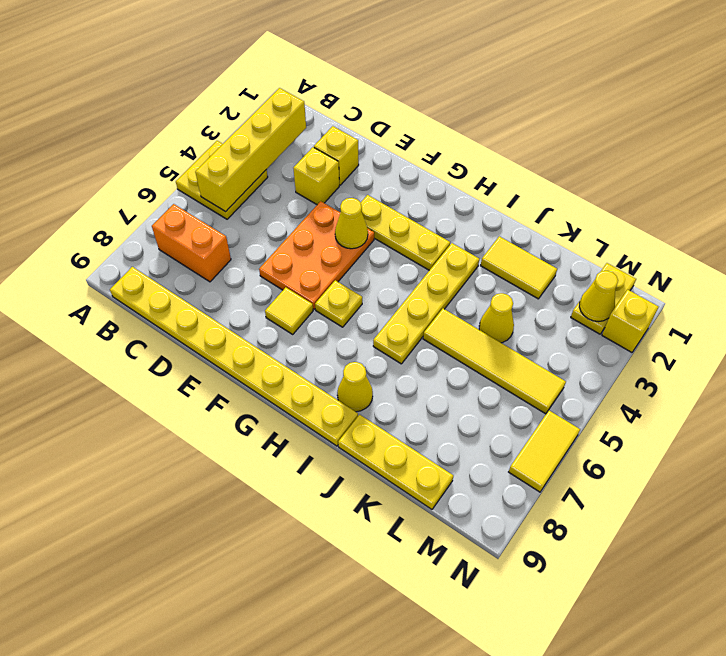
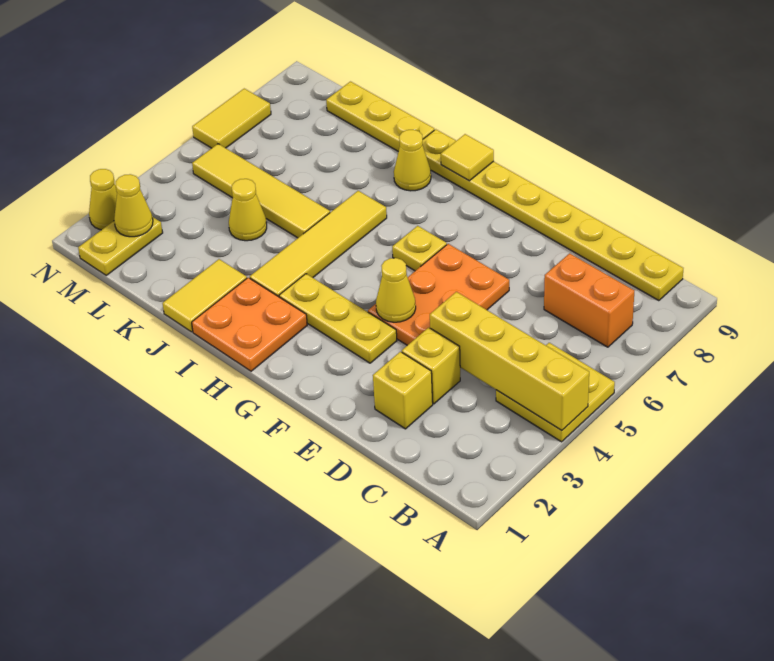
yellow brick B2:B5 level 2 -> yellow brick A4:D4 level 2
yellow tile F7 level 1 -> yellow tile H9 level 2
none -> orange plate H1:I2 level 1
yellow plate I3:I6 level 1 -> yellow tile I3:I6 level 1
yellow tile J2:K2 level 1 -> yellow tile J1:J2 level 1
yellow brick N2 level 1 -> yellow cone N2 level 1

